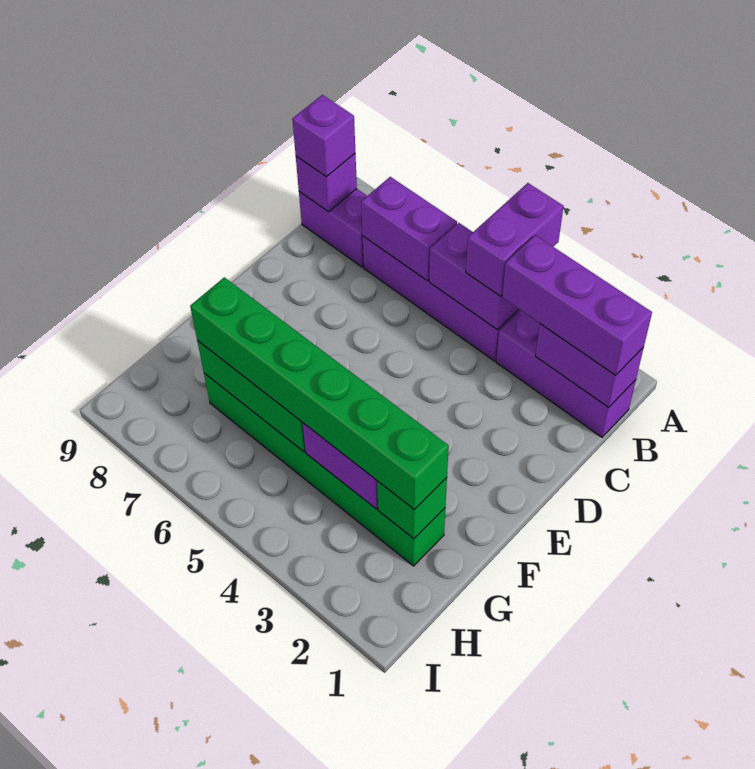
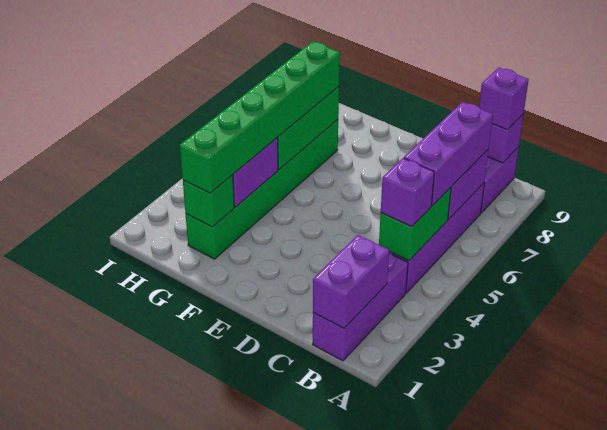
purple brick A4:B4 level 3 -> purple brick B4 level 3
purple brick B1:B3 level 3 -> purple brick B5:B7 level 3
purple brick B4:B5 level 2 -> green brick B4:B5 level 2

